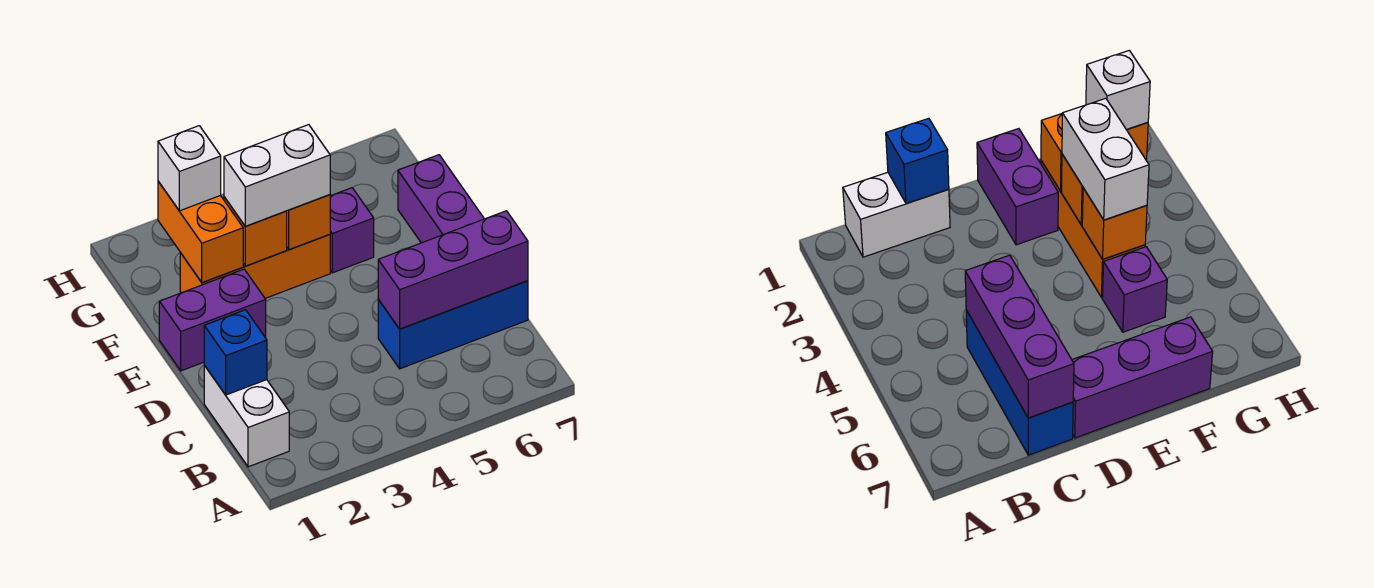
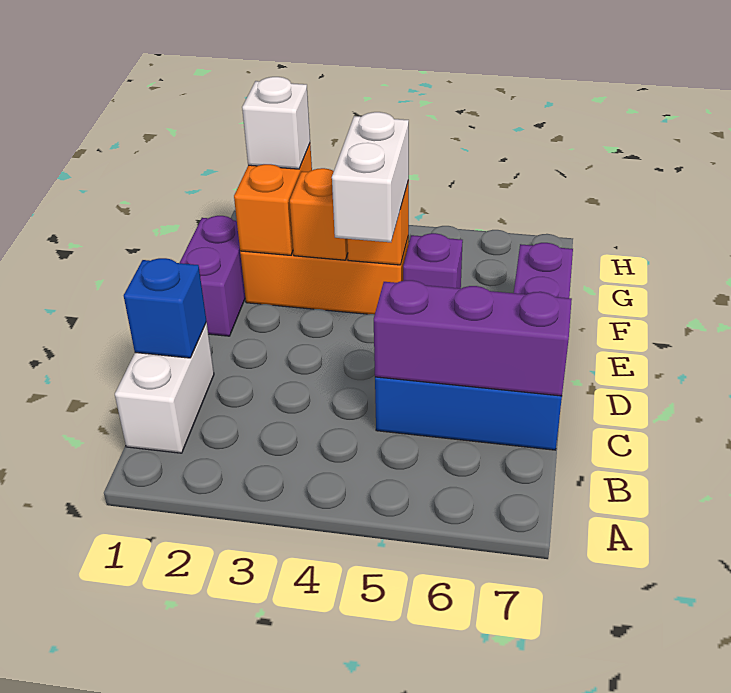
purple brick E1:E2 level 1 -> purple brick E1:F1 level 1
white brick F3:F4 level 3 -> white brick E4:F4 level 3

